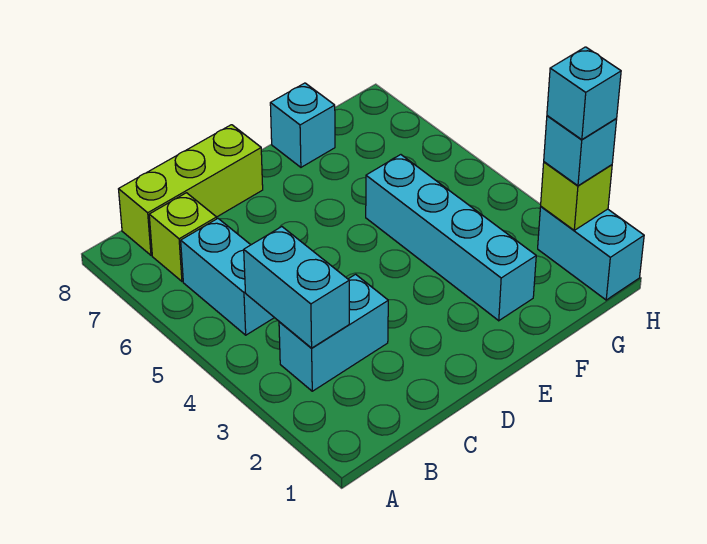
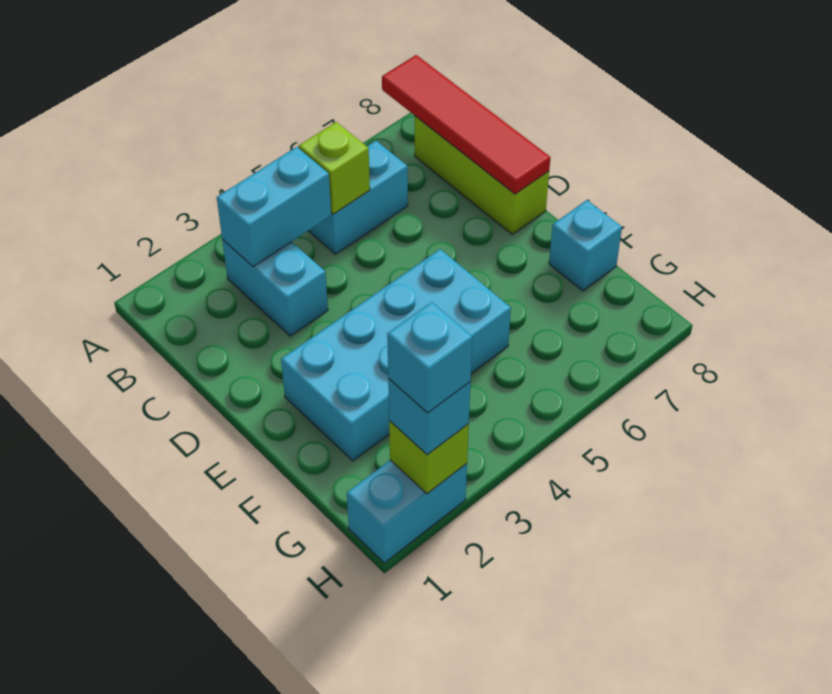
none -> red tile A8:D8 level 2
lime brick B7 level 1 -> lime brick B5 level 2
cyan brick F2:F5 level 1 -> cyan brick E2:F5 level 1

